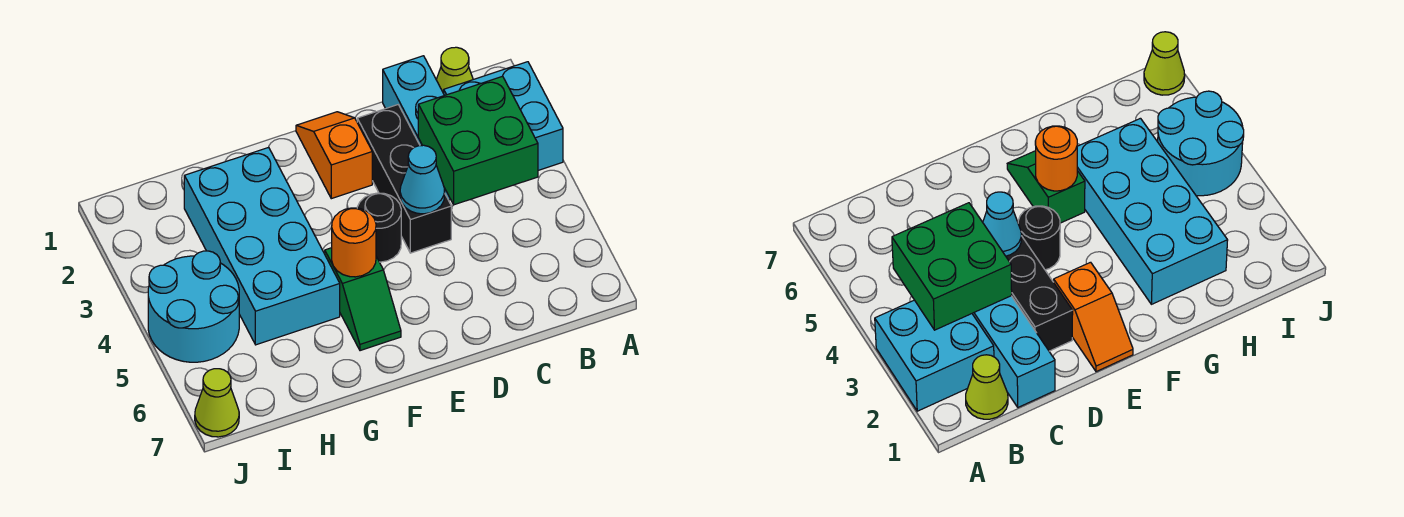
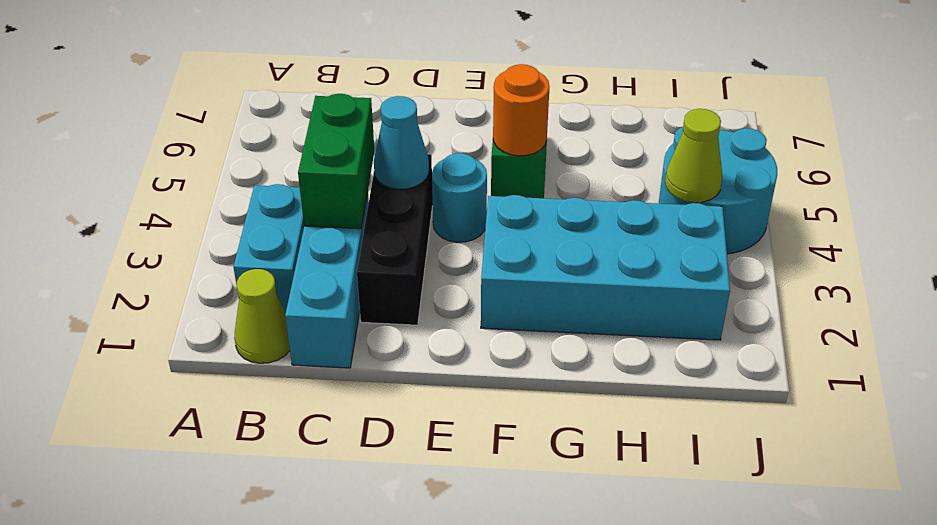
cyan brick A2:B3 level 1 -> cyan brick B2:B3 level 1
green brick B3:C4 level 2 -> green brick C3:C4 level 2
orange slope E1:E2 level 1 top 2 -> none
black round brick E4 level 1 -> cyan round brick E4 level 1
cyan brick G2:H5 level 1 -> cyan brick F2:I3 level 1
lime cone J7 level 1 -> lime cone I4 level 2

